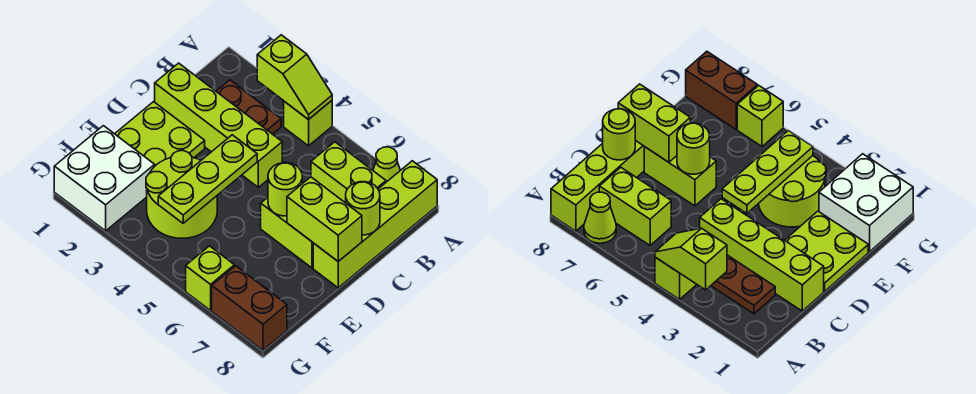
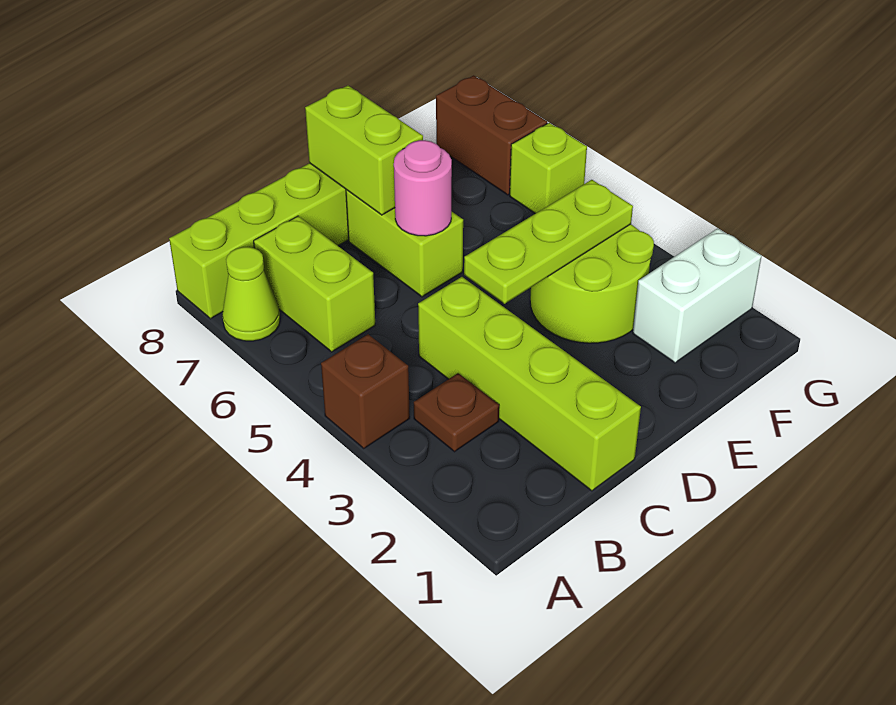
lime slope A3:A4 level 2 top 3 -> none
lime brick A4 level 1 -> brown brick A4 level 1
brown plate B2:B3 level 1 -> brown plate B3 level 1
lime round brick C8 level 2 -> none
lime plate D1:E2 level 1 -> none
lime round brick D6 level 2 -> pink round brick D6 level 2
white brick F1:G2 level 1 -> white brick F2:G2 level 1

